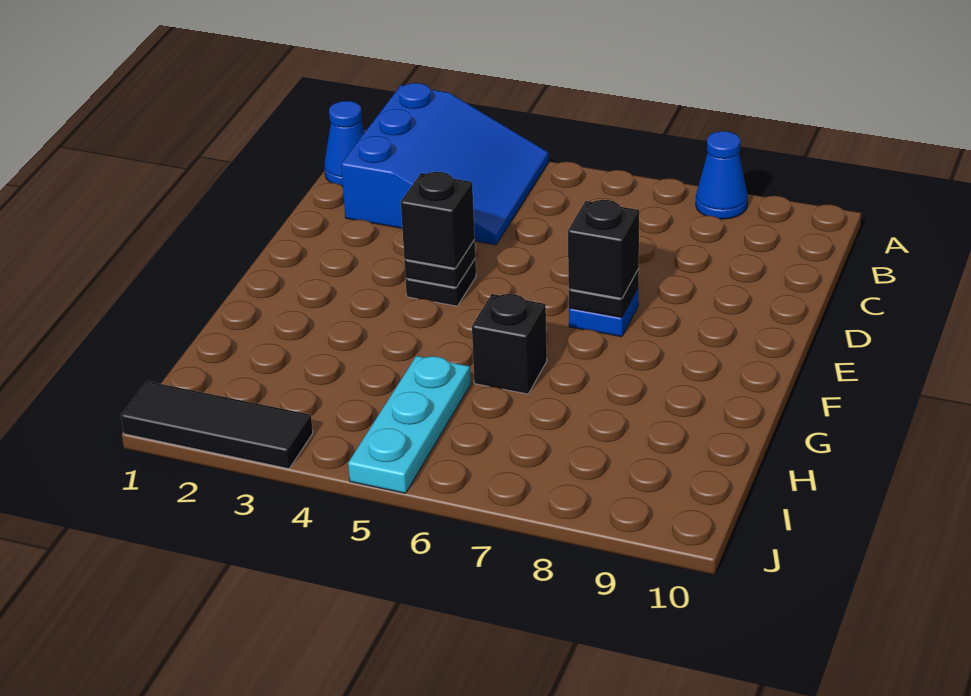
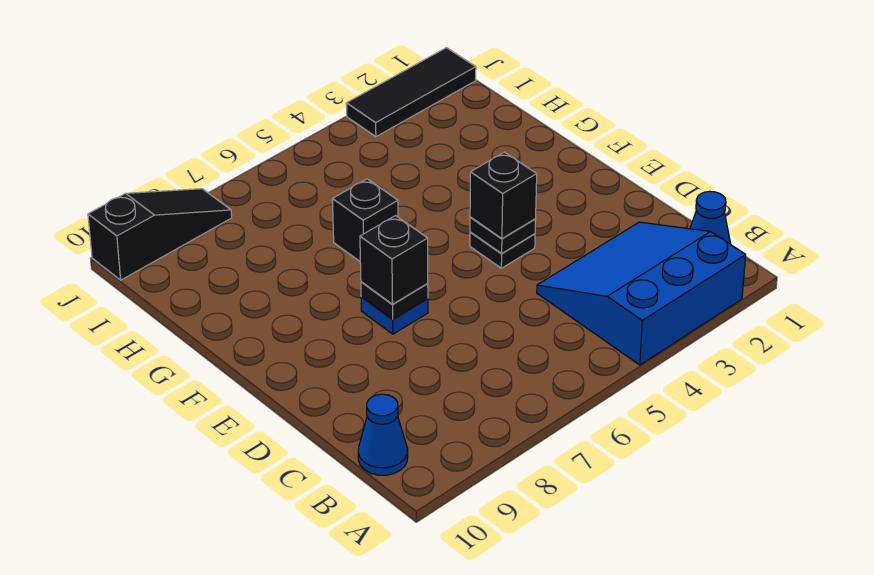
blue slope A2:C4 level 1 top 2 -> blue slope A2:C4 level 1 top A
blue cone A8 level 1 -> blue cone B10 level 1
cyan plate H5:J5 level 1 -> none
none -> black slope J8:J10 level 1 top 10

